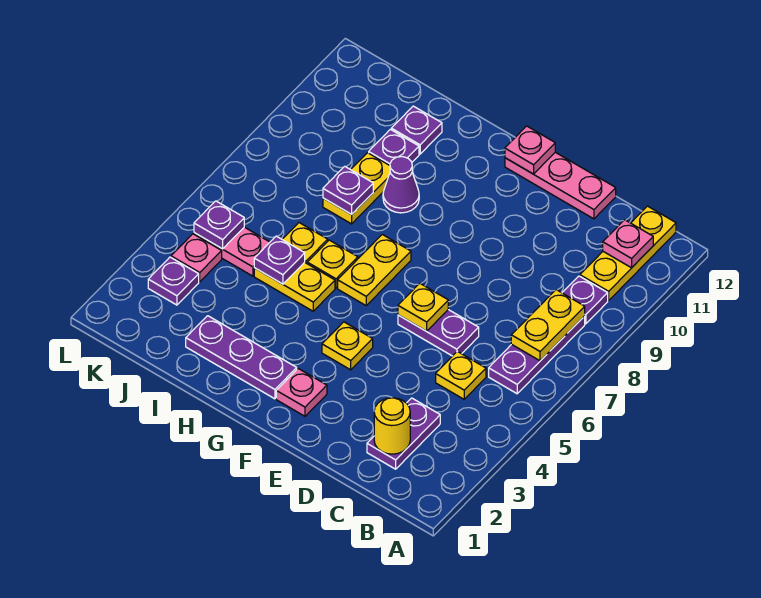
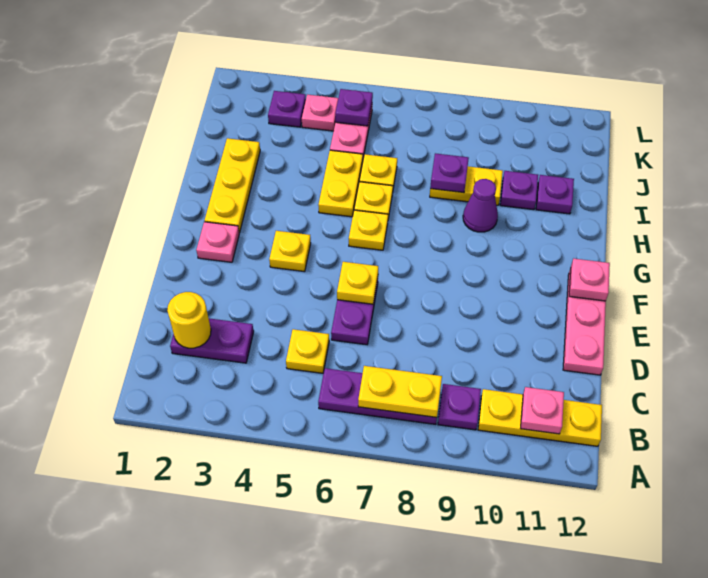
purple plate G2:I2 level 1 -> yellow plate G2:I2 level 1
yellow plate G6:G7 level 1 -> yellow plate G6 level 1
purple plate I5 level 2 -> none

